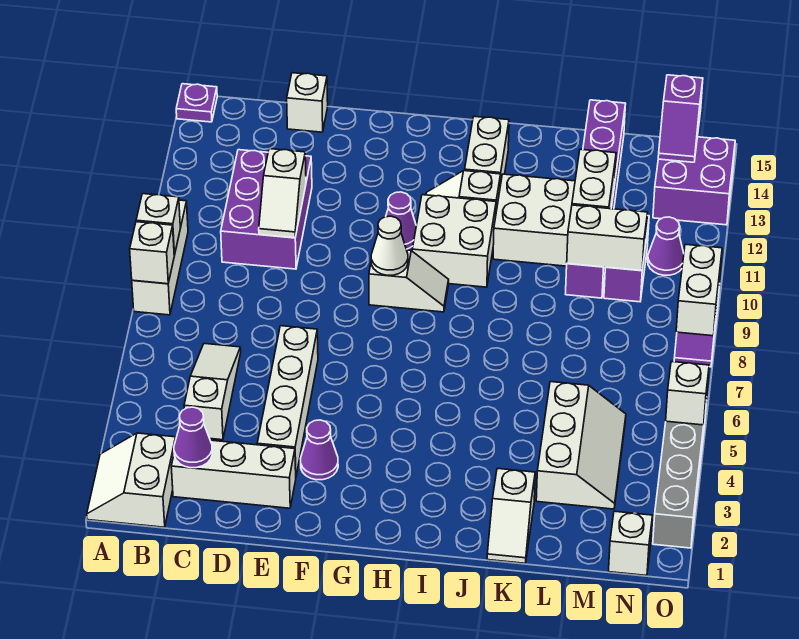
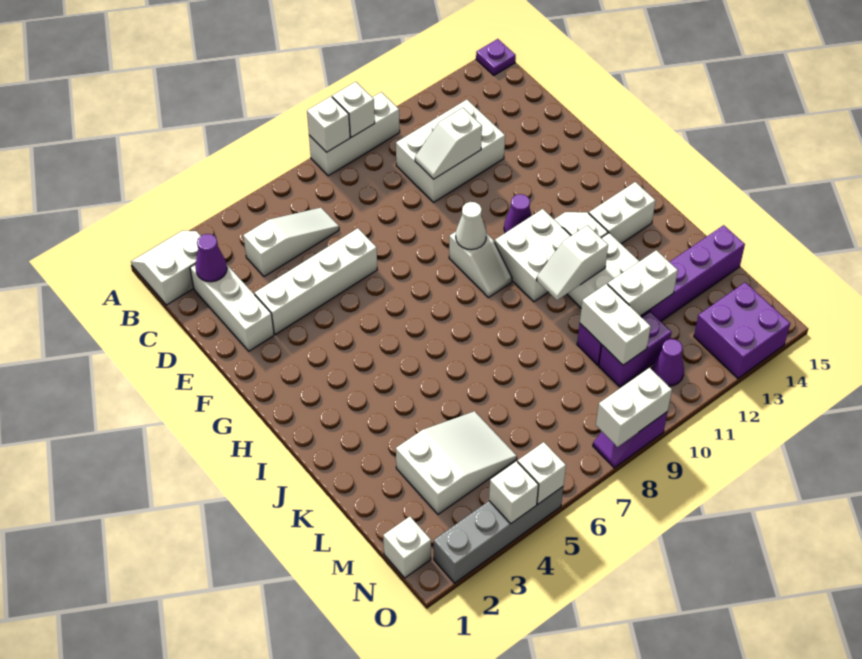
purple brick C10:D12 level 1 -> white brick C10:D12 level 1
white brick D15 level 1 -> white brick O4 level 2
purple cone F3 level 1 -> none
white slope K1:K2 level 1 top 2 -> white slope J10:J11 level 2 top 11
white slope L3:M5 level 1 top L -> white slope L3:M5 level 1 top 3
purple slope N14:N15 level 2 top 15 -> none

